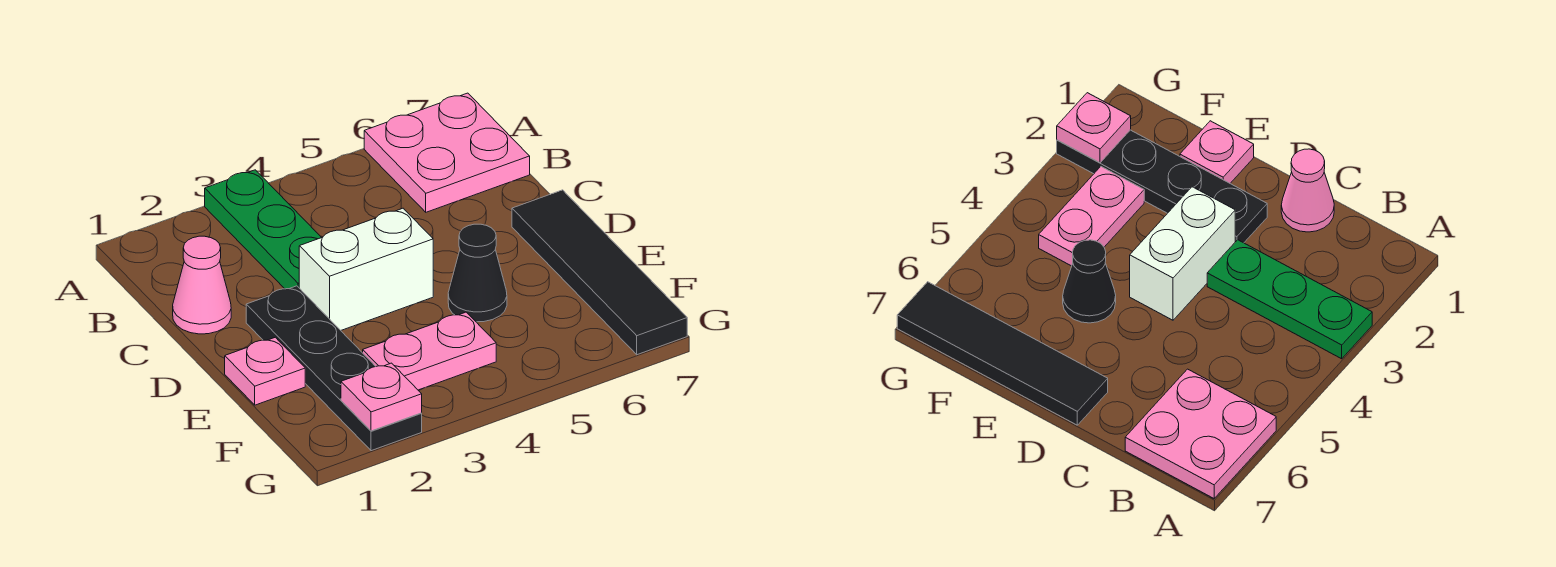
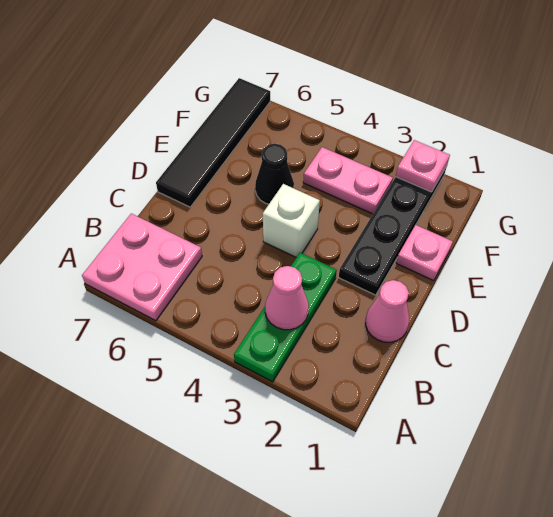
none -> pink cone B3 level 2
white brick D3:D4 level 1 -> white brick D4 level 1

